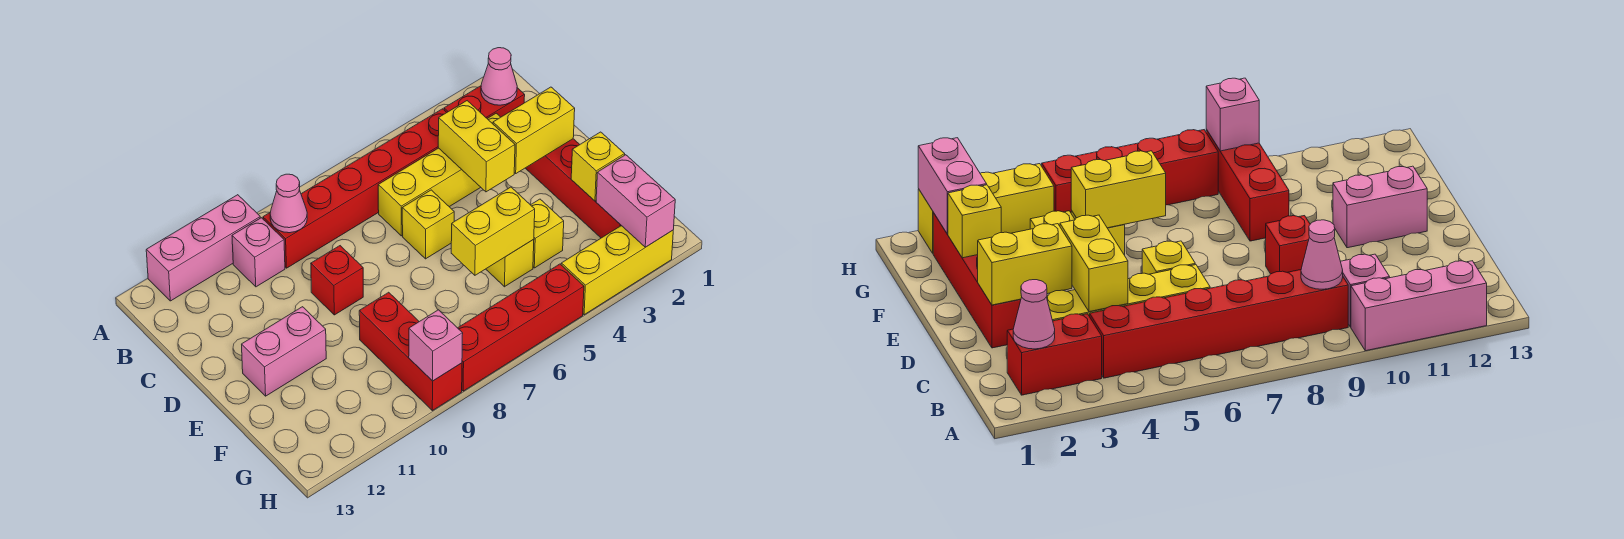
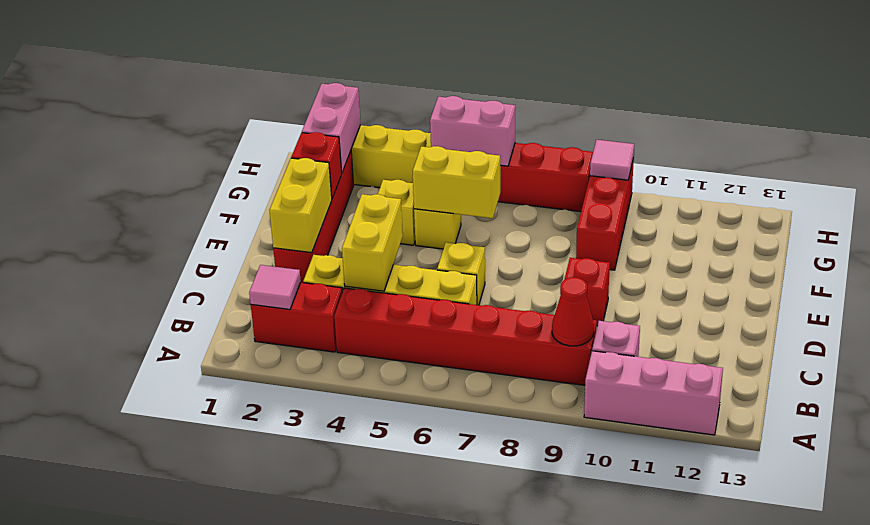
pink cone B2 level 2 -> pink tile B2 level 2
pink cone B9 level 2 -> red cone B9 level 2
yellow brick D2:D3 level 2 -> yellow brick D2:E2 level 2
pink brick E11:E12 level 1 -> pink brick H5:H6 level 2
yellow brick F2 level 2 -> red brick F2 level 2
pink brick H9 level 2 -> pink tile H9 level 2

